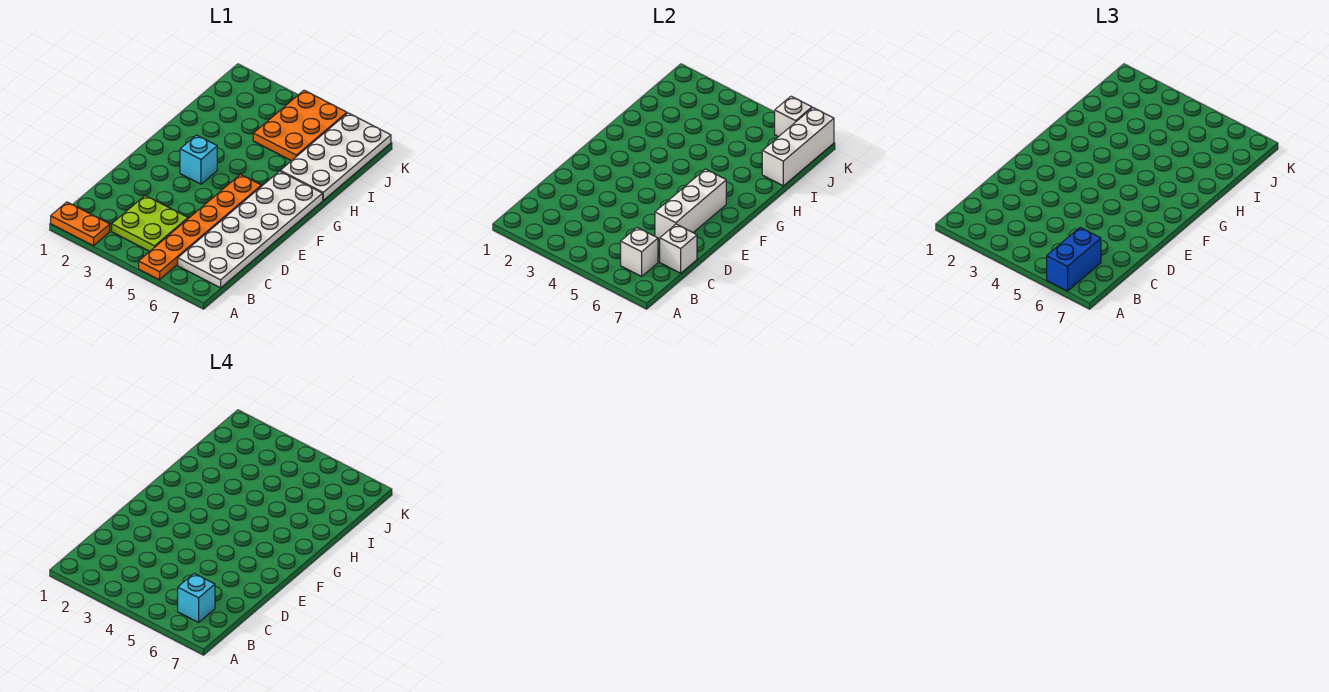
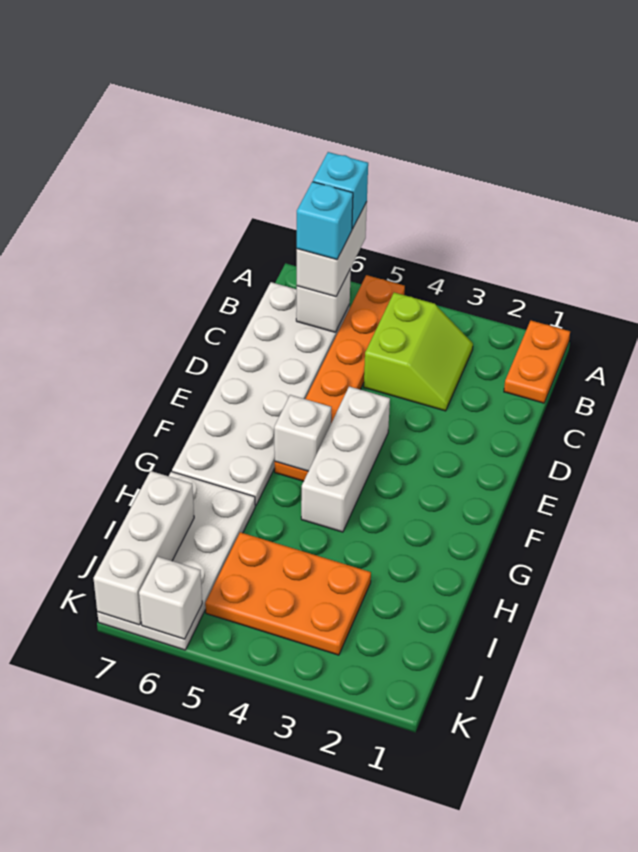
orange plate A1:A2 level 1 -> orange plate A1:B1 level 1
blue brick A6:B6 level 3 -> white brick A6:B6 level 3
lime plate B3:C4 level 1 -> lime slope B3:C4 level 1 top 4
white brick C7 level 2 -> white brick F5 level 2
white brick D6:F6 level 2 -> white brick E4:G4 level 1
cyan brick F3 level 1 -> cyan brick A6 level 4
orange plate I4:K5 level 1 -> orange plate I3:J5 level 1

